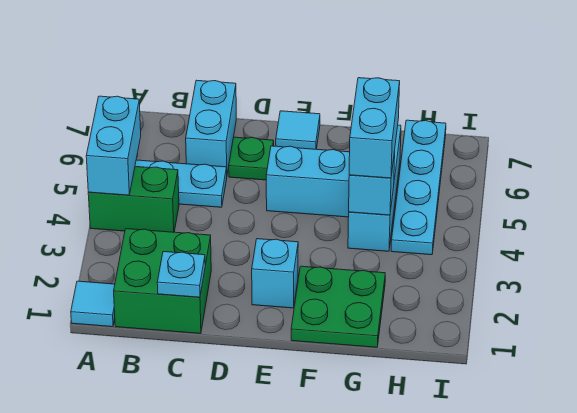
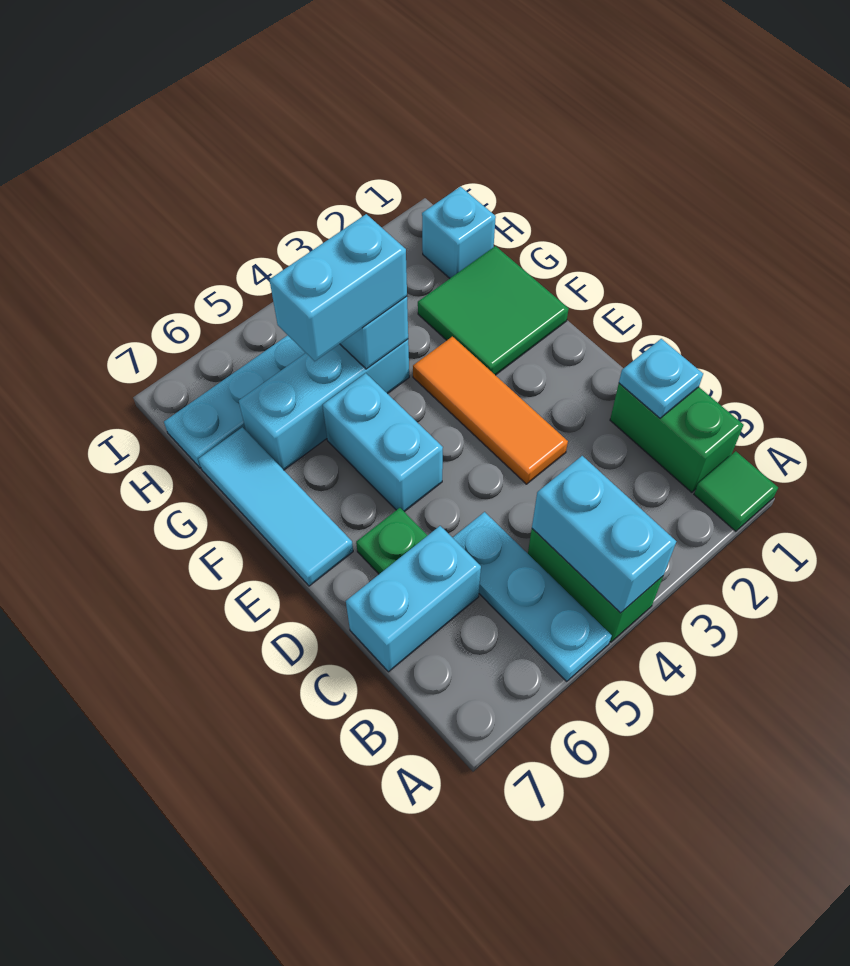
cyan tile A1 level 1 -> green tile A1 level 1
cyan brick A4:A5 level 2 -> cyan brick A4:B4 level 2
green brick B1:C2 level 1 -> green brick B1:C1 level 1
none -> orange tile D3:F3 level 1
cyan brick E2 level 1 -> cyan brick H1 level 1
cyan tile E7 level 1 -> cyan tile E7:G7 level 1
green plate F1:G2 level 1 -> green tile F1:G2 level 1

